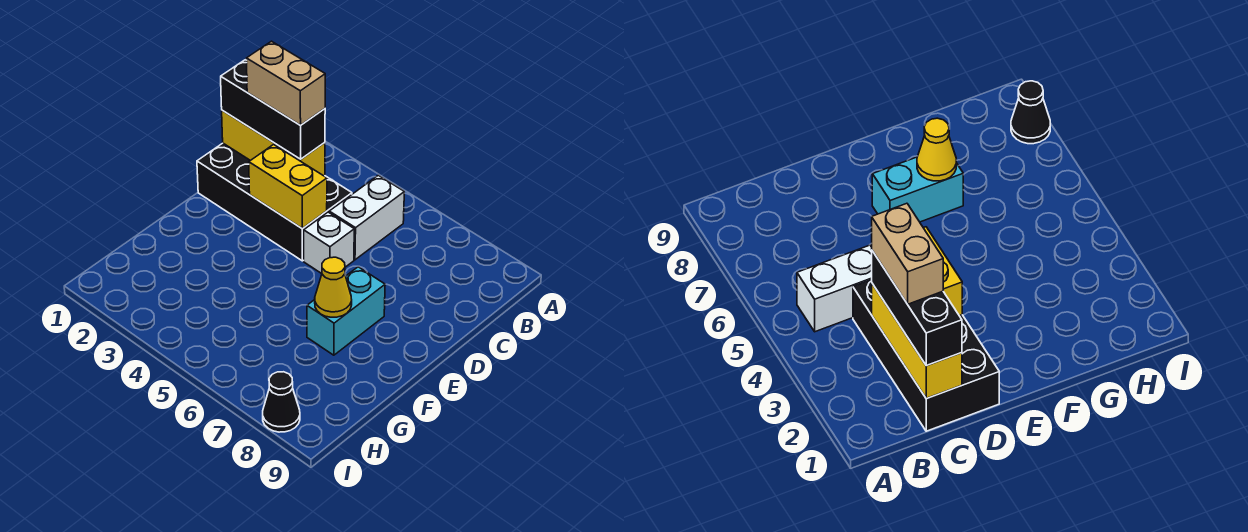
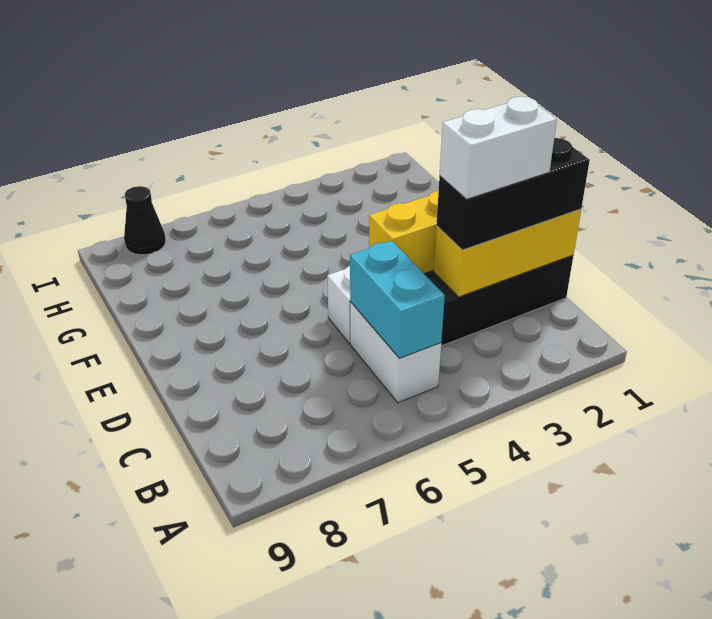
tan brick C2:C3 level 4 -> white brick C2:C3 level 4
cyan brick E7:F7 level 1 -> cyan brick B5:C5 level 2
yellow cone F7 level 2 -> none

